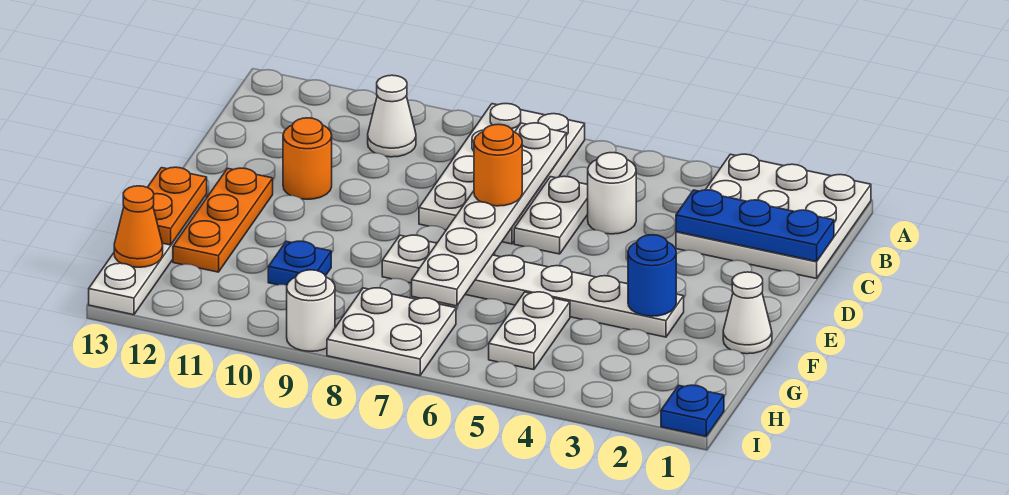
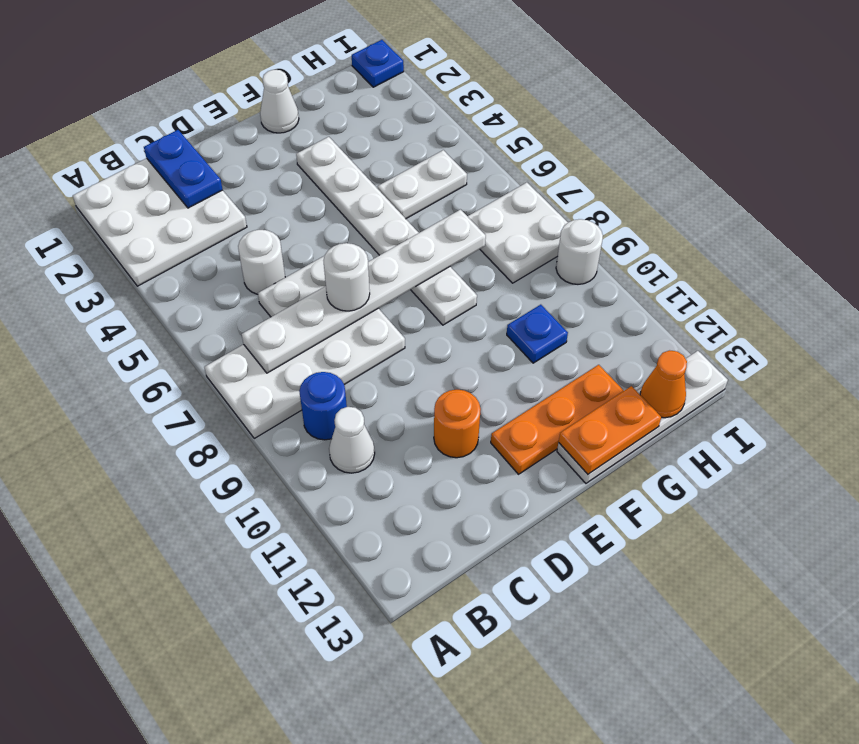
blue plate C1:C3 level 2 -> blue plate C1:C2 level 2
orange round brick D7 level 3 -> white round brick D7 level 3
blue round brick F3 level 2 -> blue round brick B9 level 1

